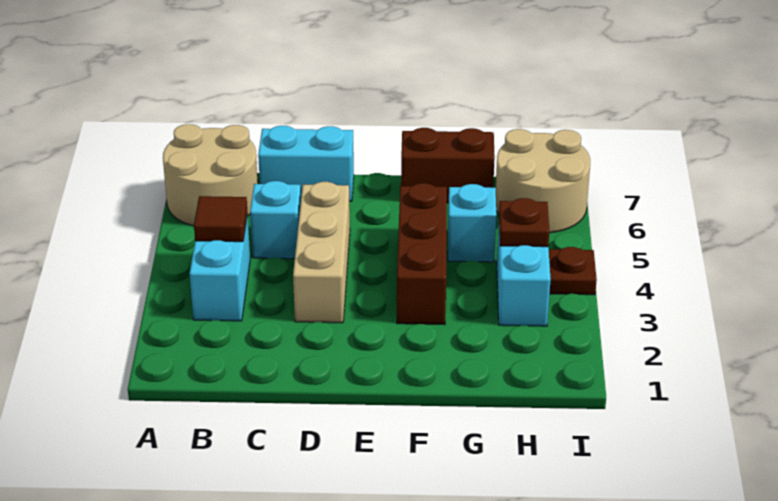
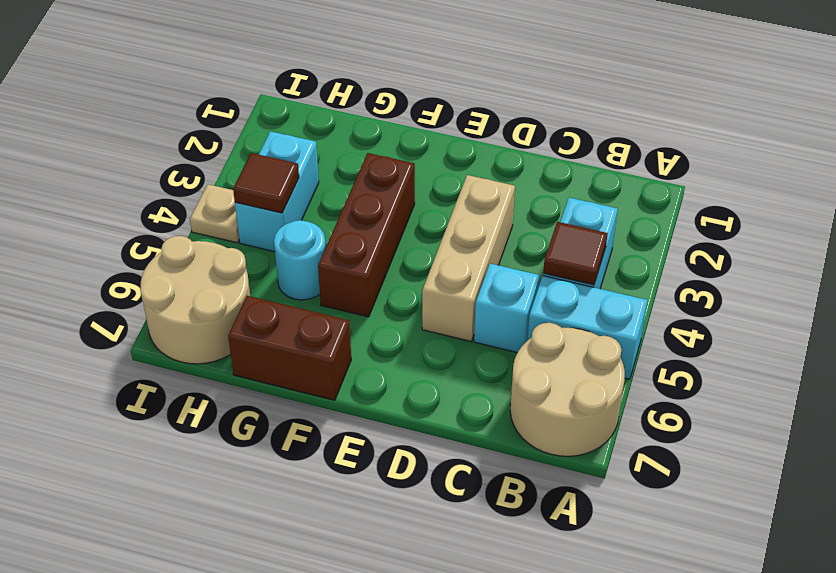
cyan brick C7:D7 level 1 -> cyan brick A5:B5 level 1
cyan brick G5 level 1 -> cyan round brick G5 level 1
brown plate H4 level 2 -> brown tile H4 level 2
brown plate I4 level 1 -> tan plate I4 level 1

